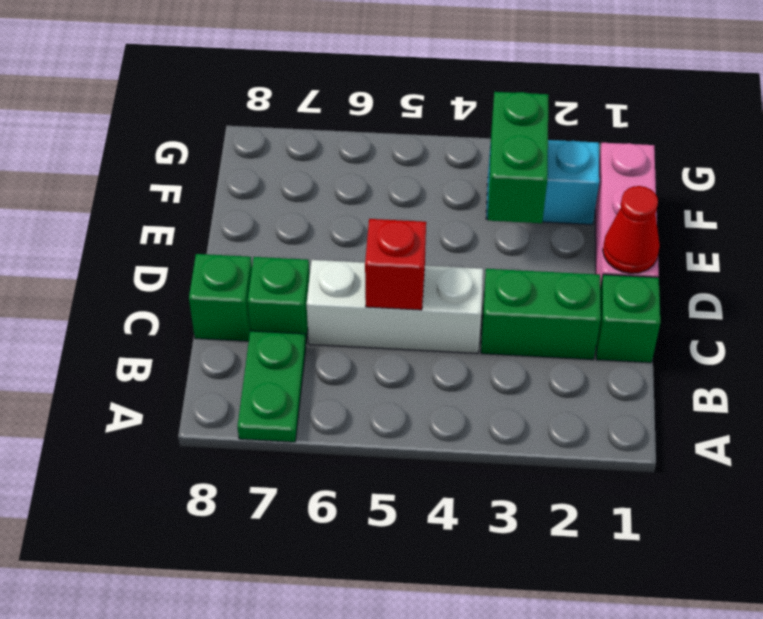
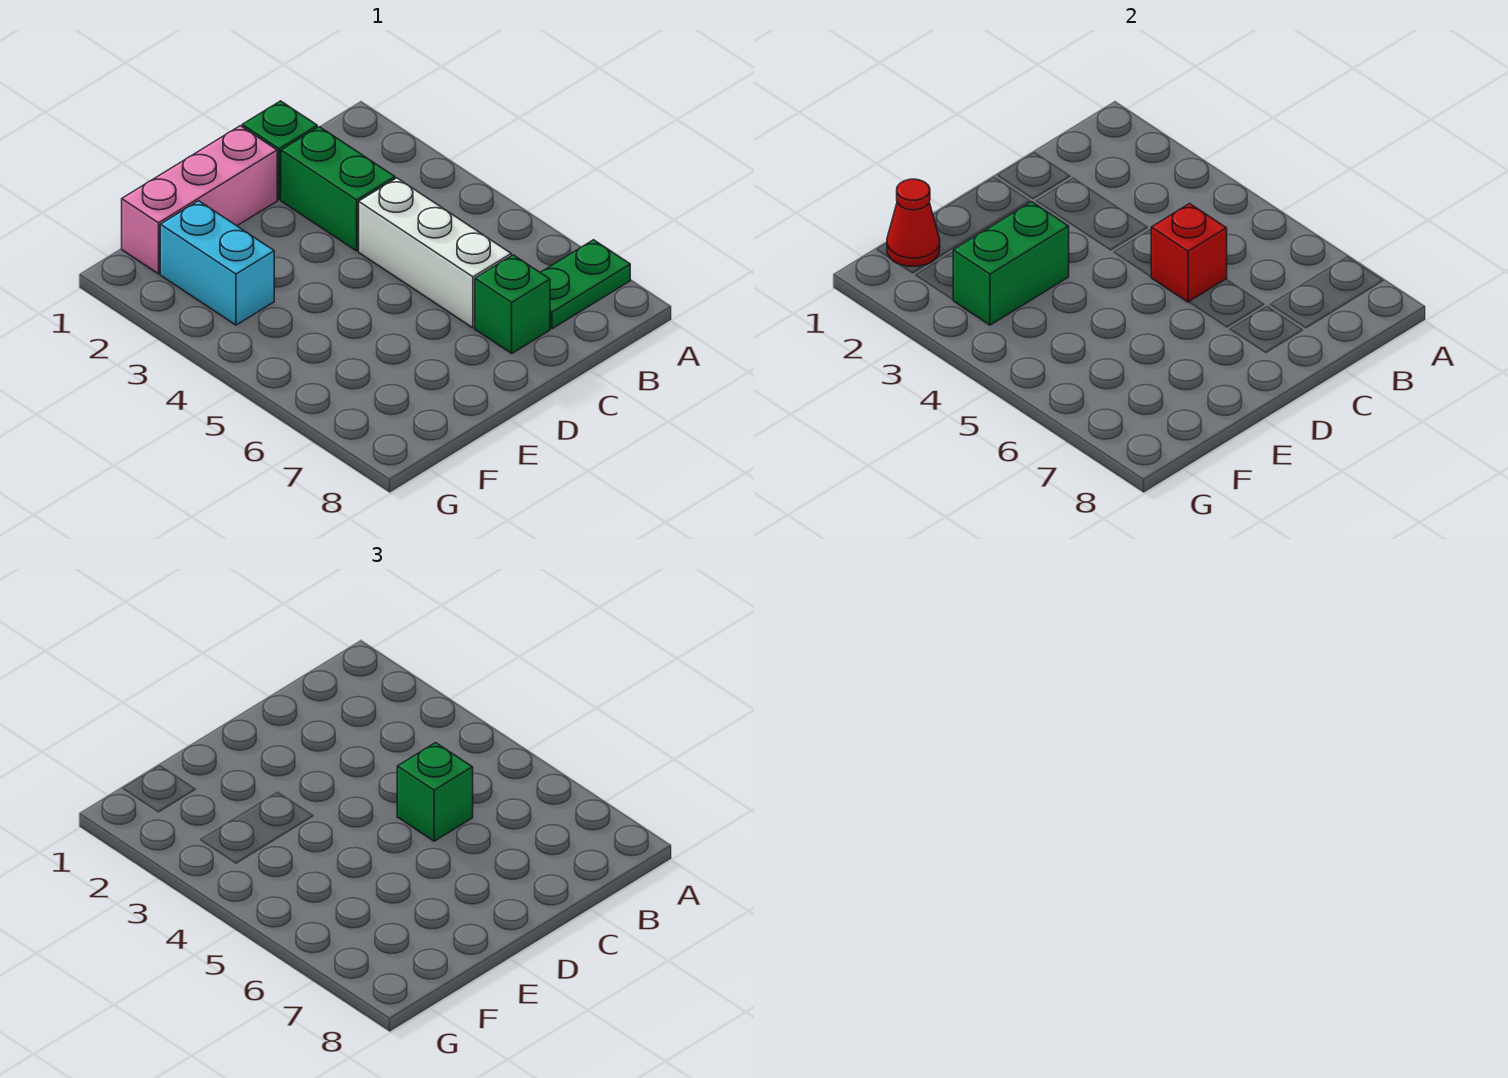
green brick C8 level 1 -> green brick C5 level 3
red cone D1 level 2 -> red cone F1 level 2

